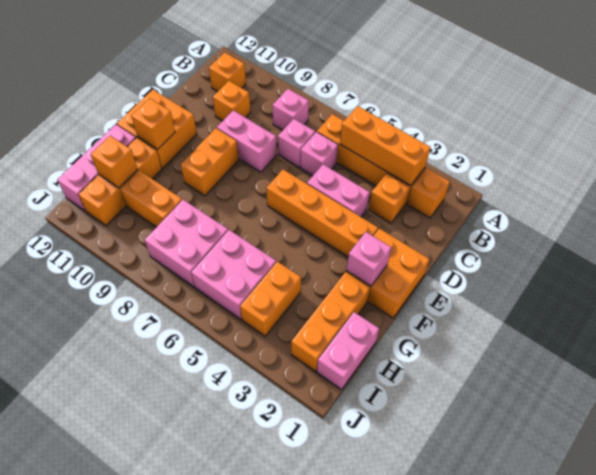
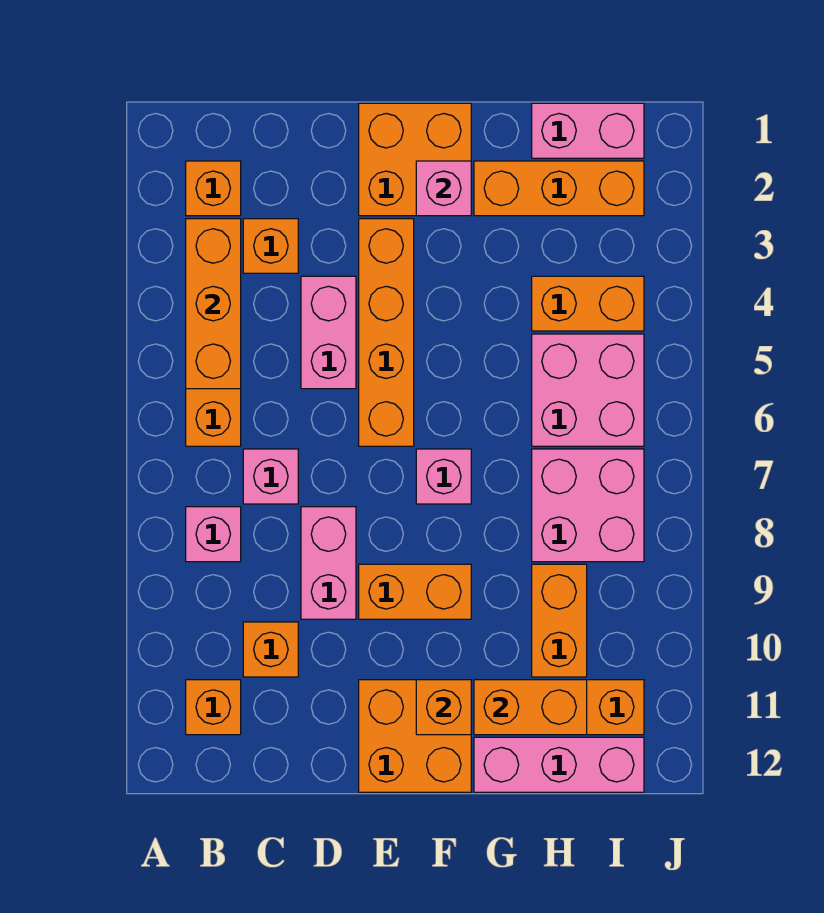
pink brick C6 level 1 -> pink brick F7 level 1
orange brick H11 level 2 -> orange brick G11:H11 level 2

